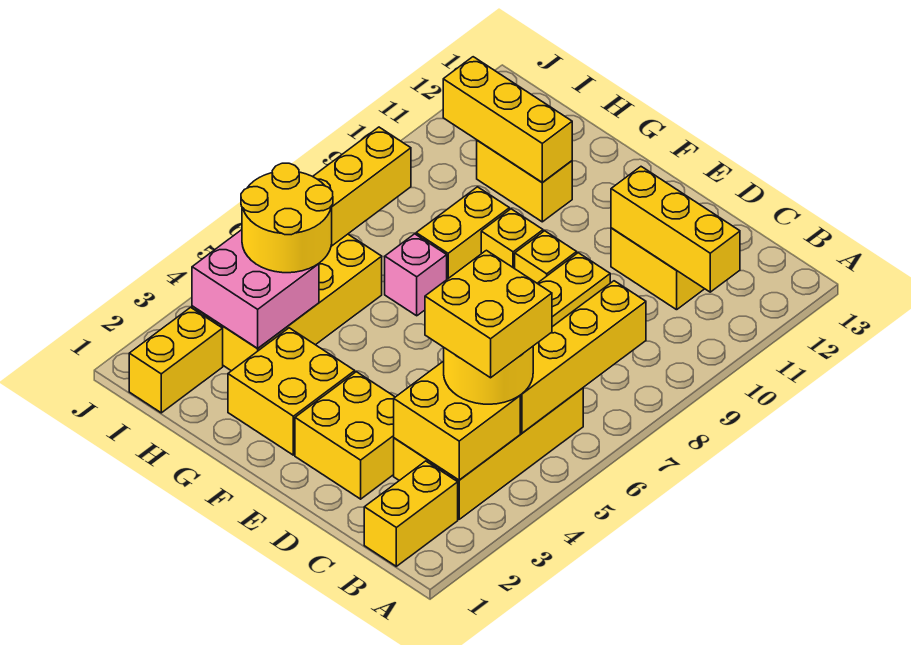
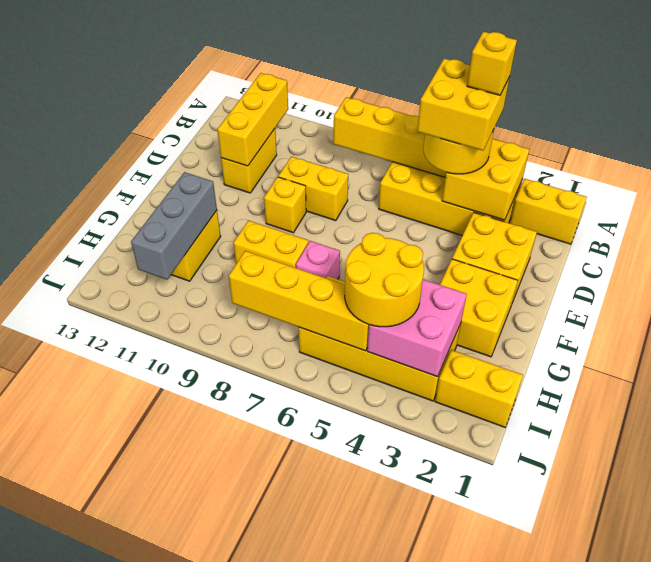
yellow brick F9 level 1 -> yellow brick B4 level 5
yellow brick G11:I11 level 2 -> grey brick G11:I11 level 2

